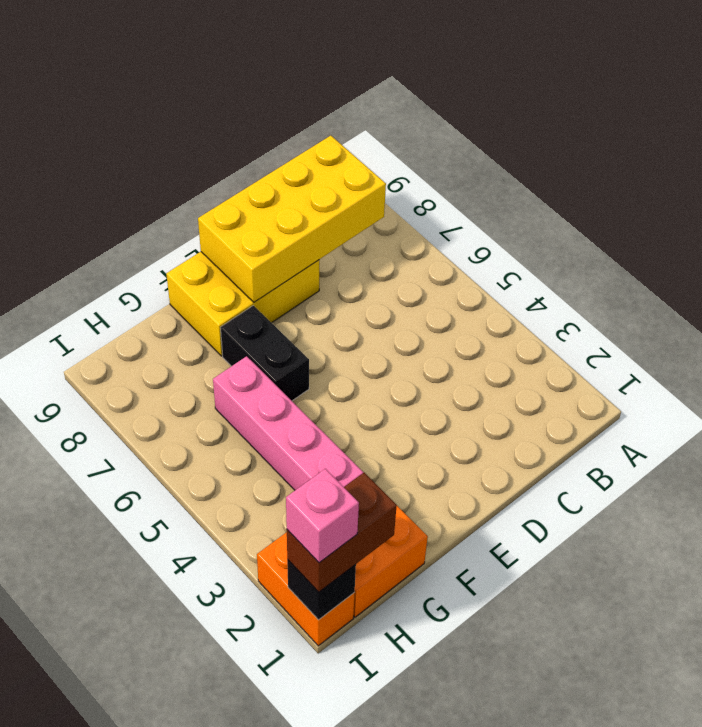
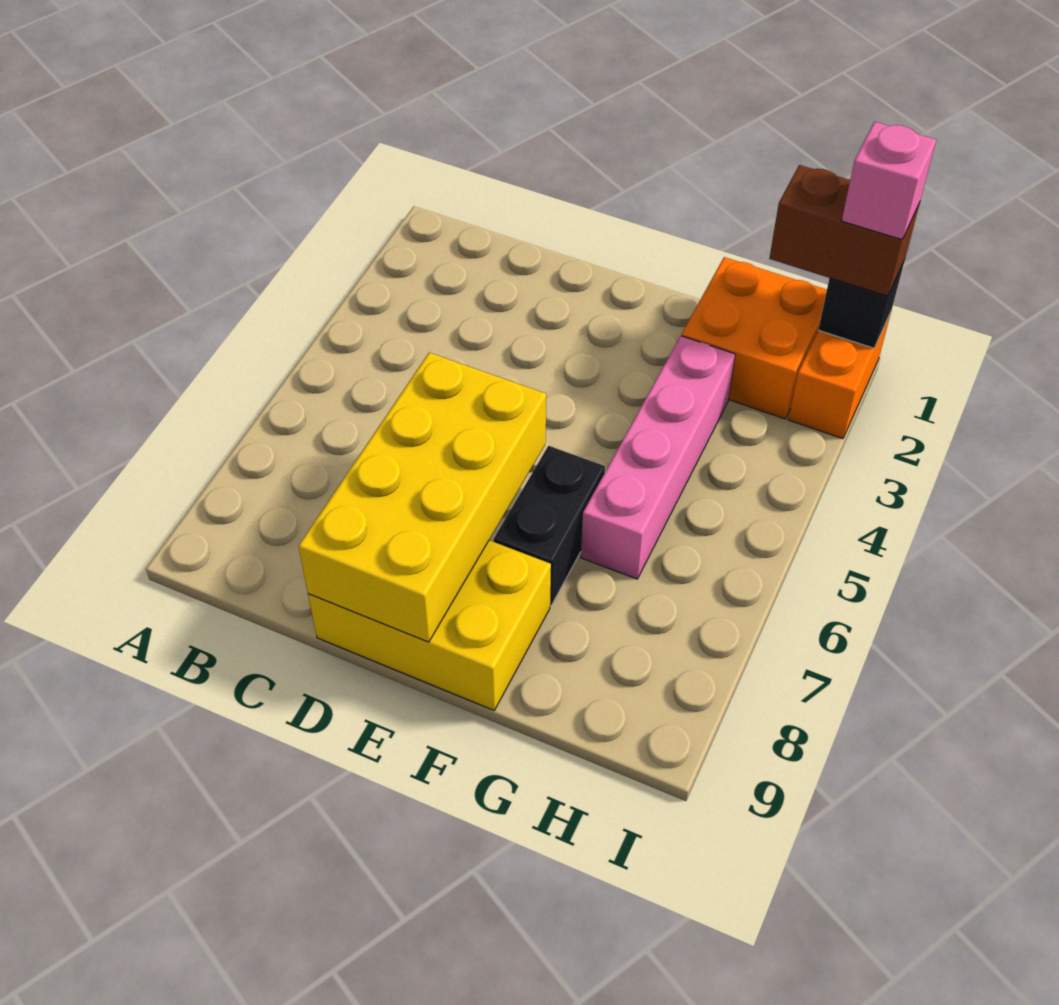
yellow brick B8:E9 level 2 -> yellow brick D6:E9 level 2

